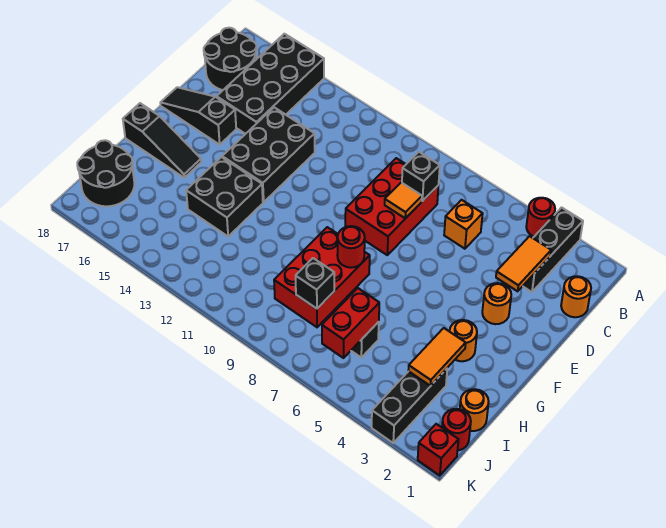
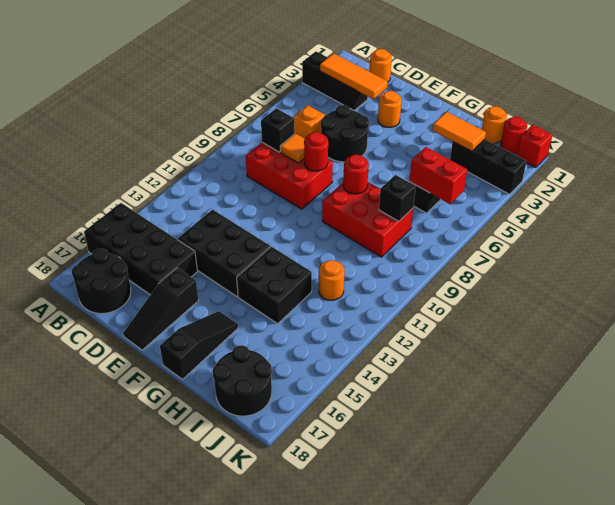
red round brick A4 level 1 -> red round brick E8 level 2
orange tile C3:D3 level 2 -> orange tile B3:D3 level 2
none -> black round brick D5:E6 level 1
orange round brick G3 level 1 -> orange round brick I12 level 1

